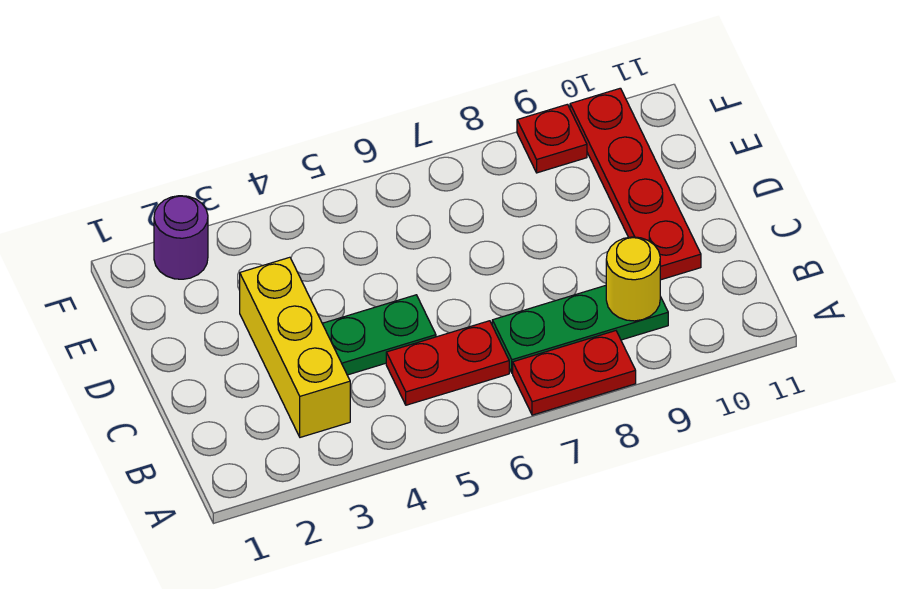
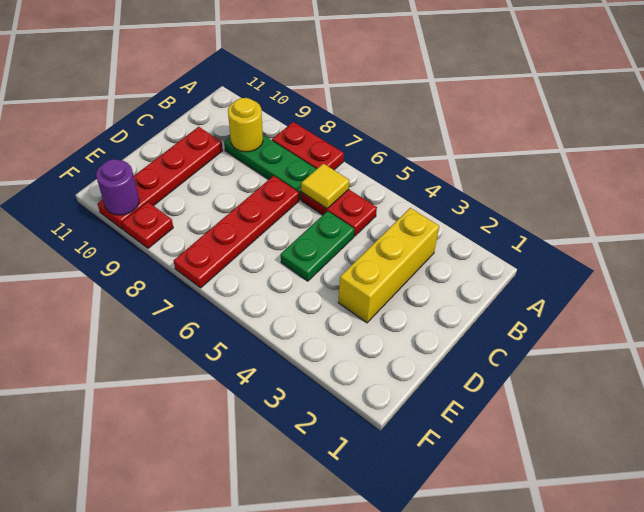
none -> yellow tile B6 level 2
green plate C4:C5 level 1 -> green plate C5:D5 level 1
none -> red plate C7:F7 level 1
purple round brick F2 level 1 -> purple round brick F10 level 2

